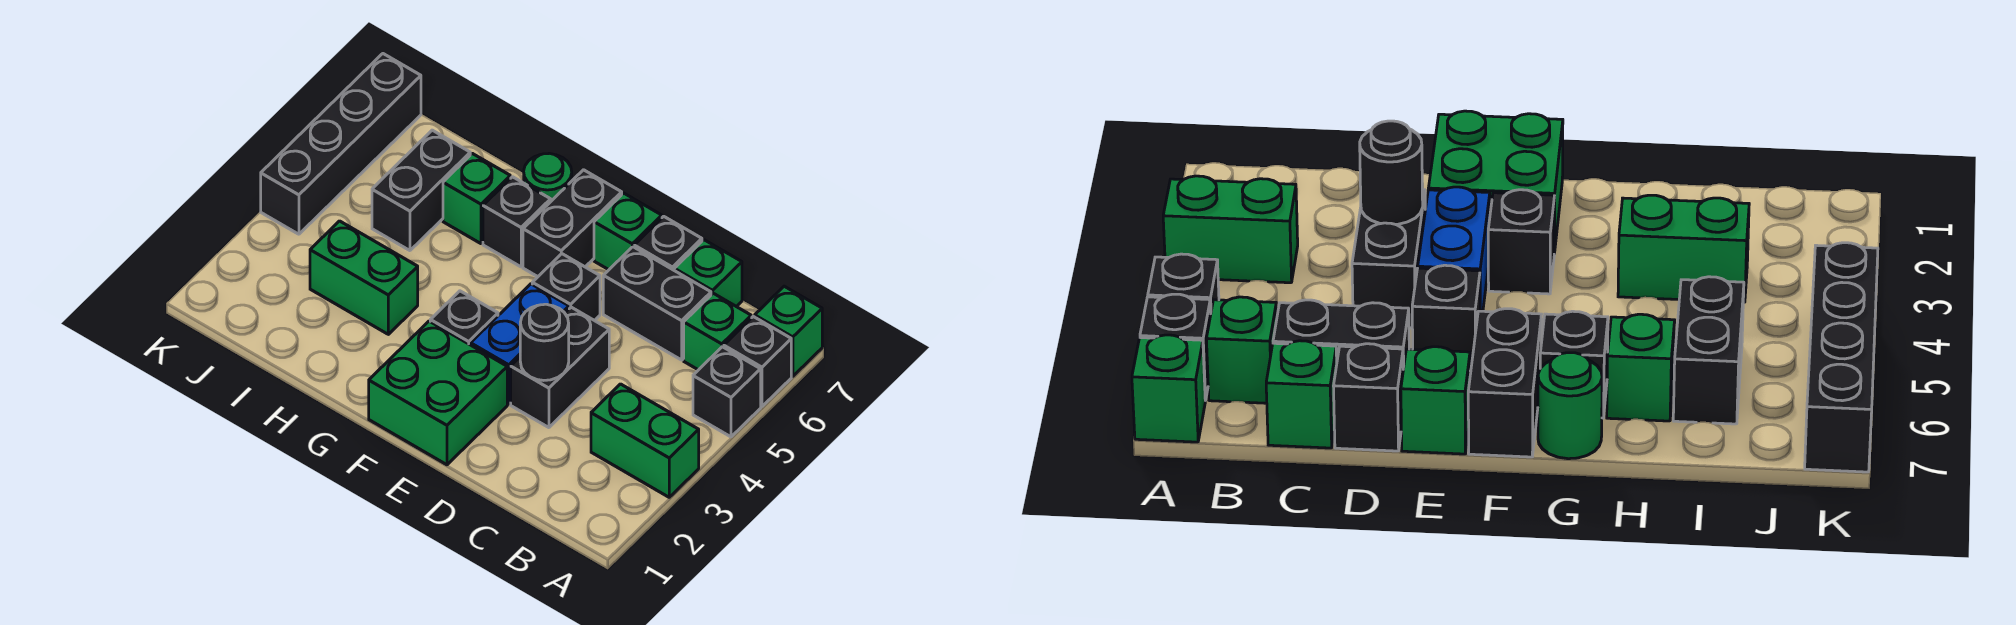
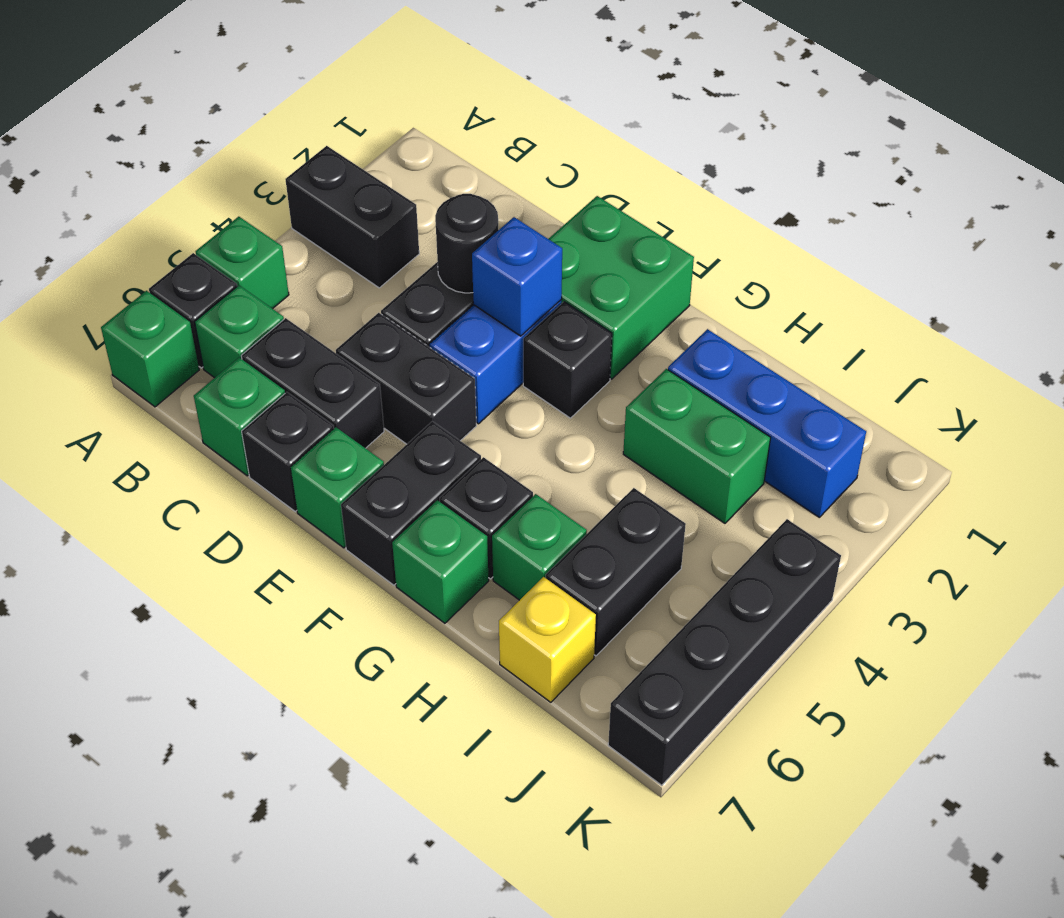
green brick A3:B3 level 1 -> black brick A3:B3 level 1
black brick A5 level 1 -> green brick A5 level 1
none -> blue brick E3 level 2
black brick E5 level 1 -> black brick D5:E5 level 1
green round brick G7 level 1 -> green brick G7 level 1
none -> blue brick H2:J2 level 1
none -> yellow brick I7 level 1

